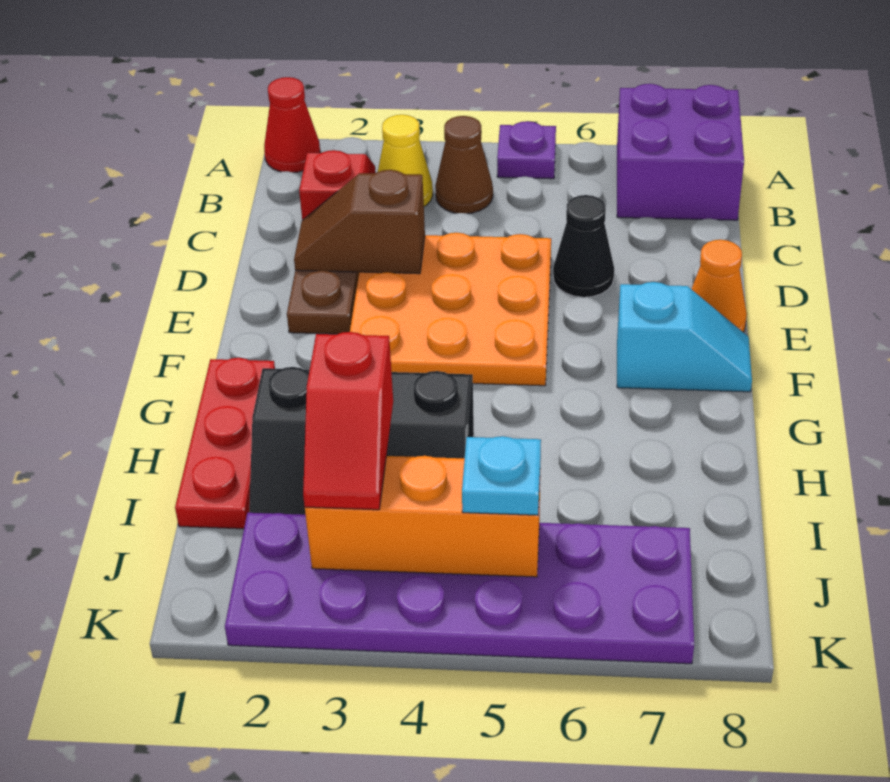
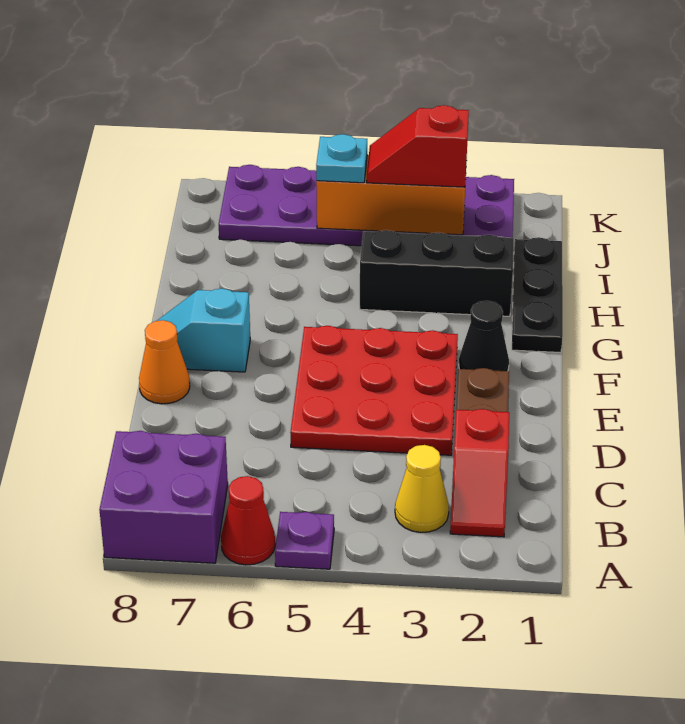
red cone A1 level 1 -> red cone A6 level 1
brown cone B4 level 1 -> none
brown slope D2:D3 level 2 top 3 -> none
orange plate D3:F5 level 1 -> red plate D3:F5 level 1
black cone D6 level 1 -> black cone F2 level 1
red plate G1:I1 level 1 -> black plate G1:I1 level 1
red slope I3:J3 level 3 top I -> red slope J3:J4 level 3 top 3

